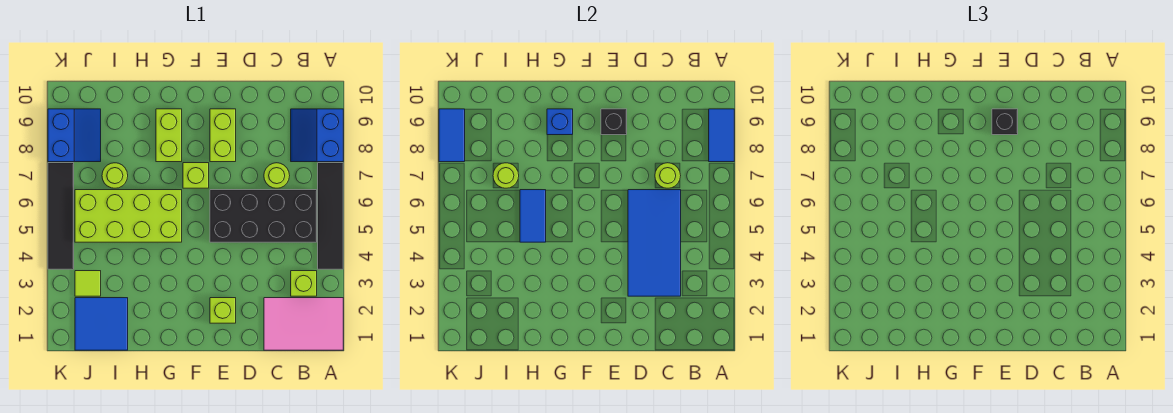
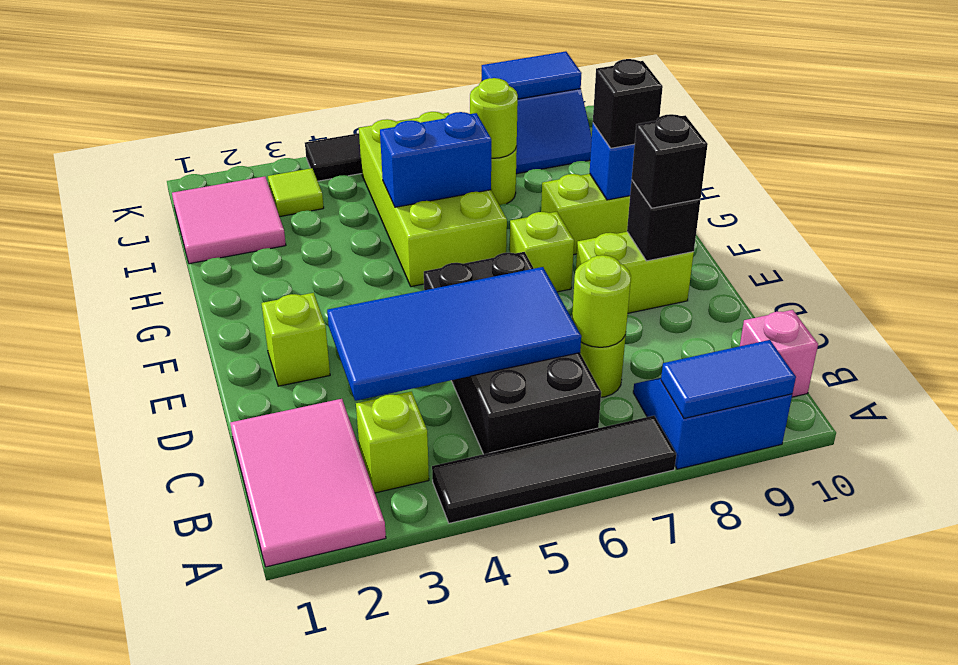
none -> pink brick B10 level 1
none -> black brick G9 level 3
blue tile H5:H6 level 2 -> blue brick H5:H6 level 2
blue tile I1:J2 level 1 -> pink tile I1:J2 level 1

